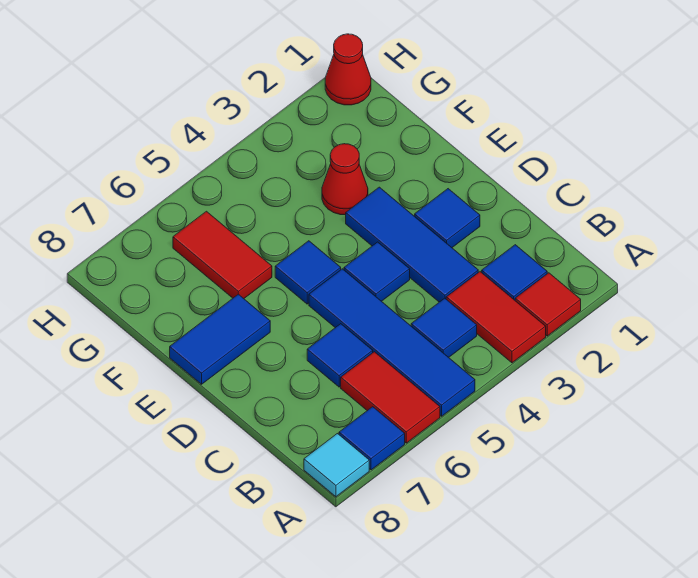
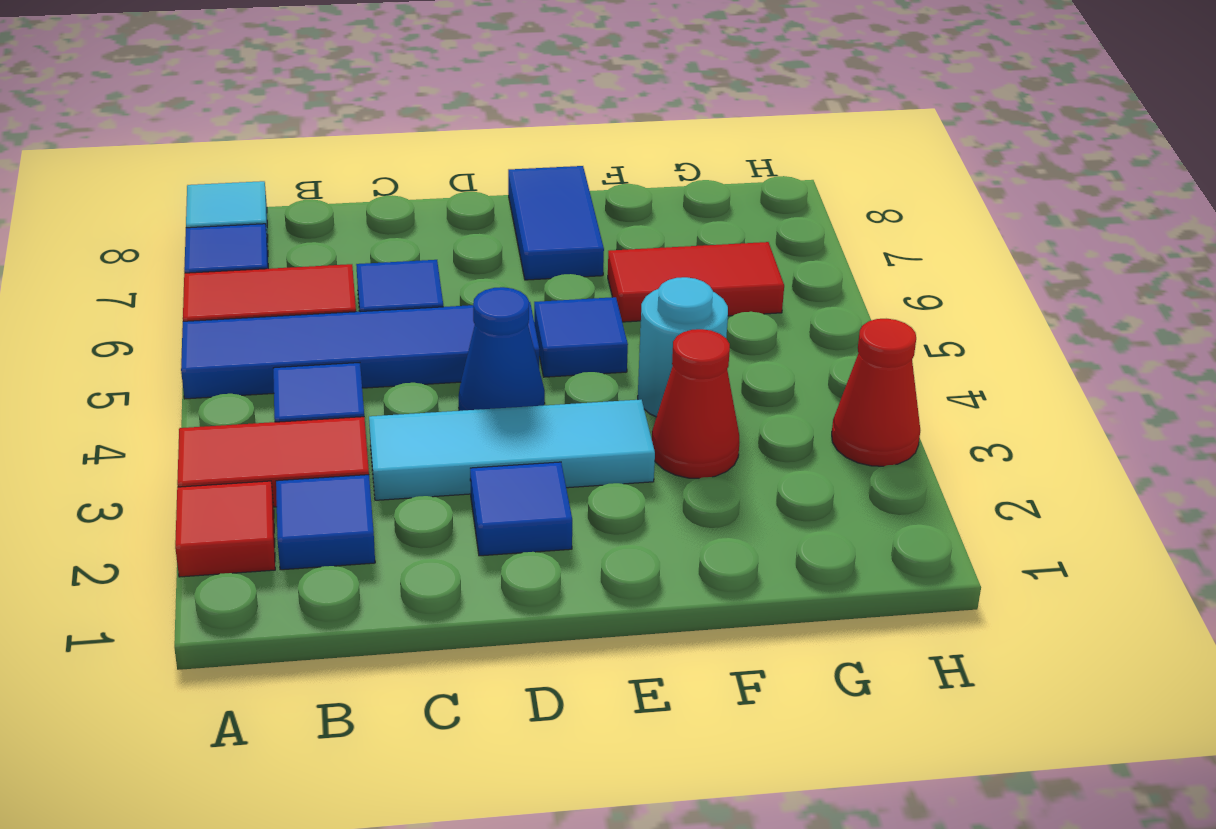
blue tile C3:E3 level 1 -> cyan tile C3:E3 level 1
blue tile D4 level 1 -> blue cone D4 level 1
none -> cyan round brick F4 level 1
red cone H1 level 1 -> red cone H3 level 1

